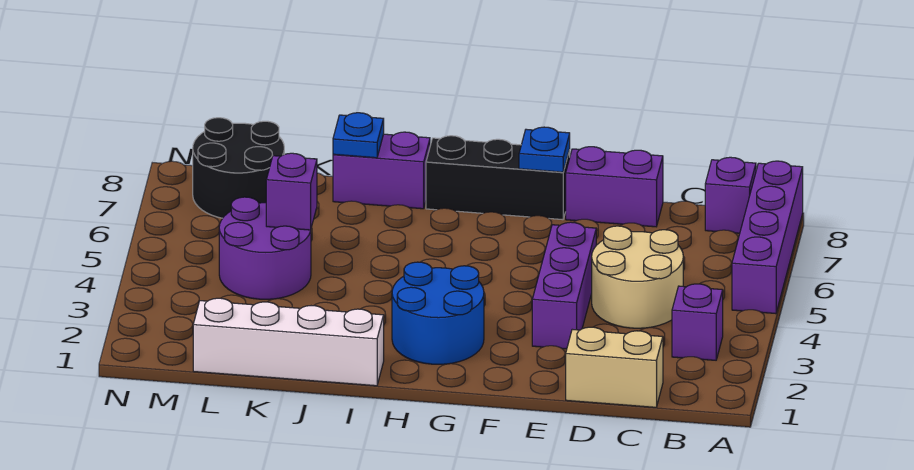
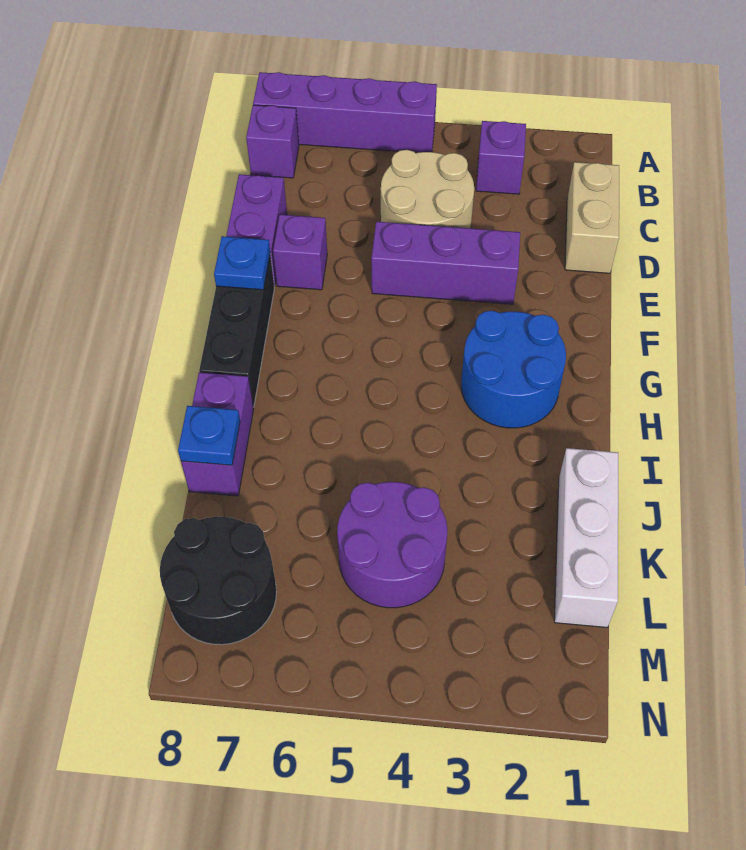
white brick I1:L1 level 1 -> white brick J1:L1 level 1
purple brick K5 level 2 -> purple brick E7 level 1

